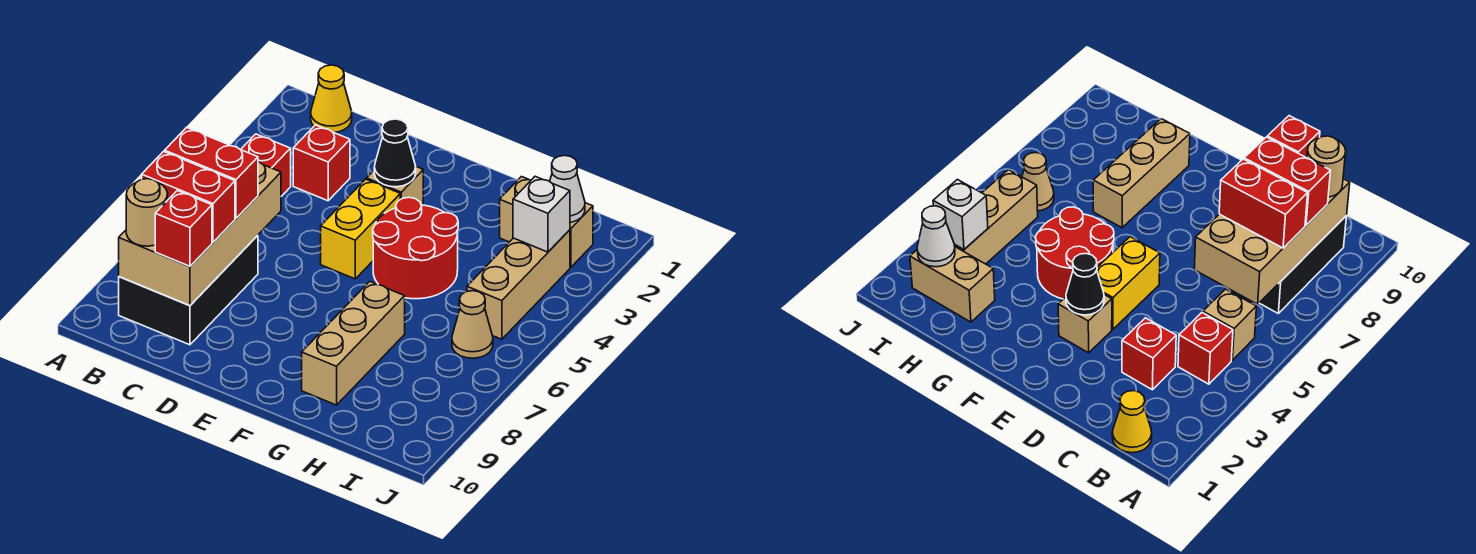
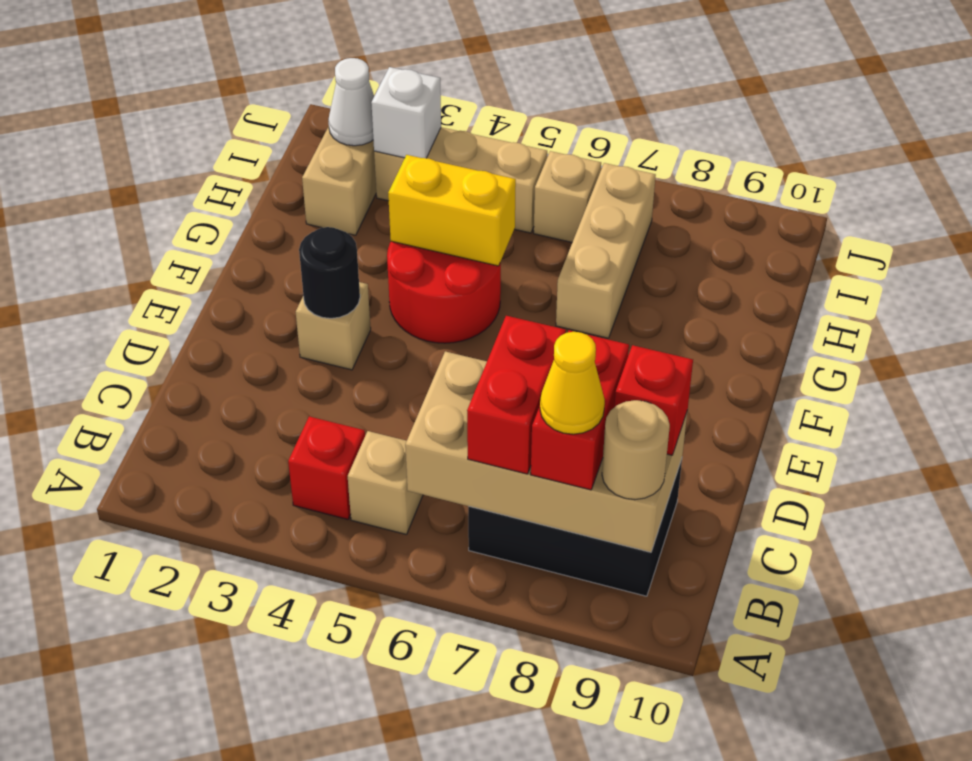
yellow cone B1 level 1 -> yellow cone B8 level 4
red brick C3 level 1 -> none
black cone E3 level 2 -> black round brick E3 level 2
yellow brick E4:E5 level 1 -> yellow brick G4:G5 level 2
tan brick G7:G9 level 1 -> tan brick G7:I7 level 1
tan cone I6 level 1 -> tan brick I6 level 1

